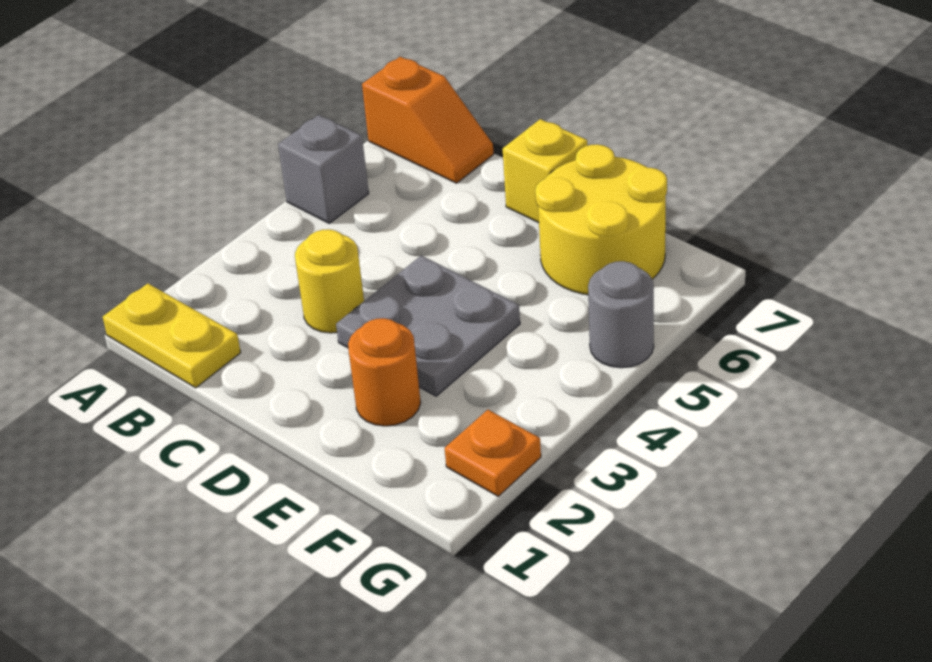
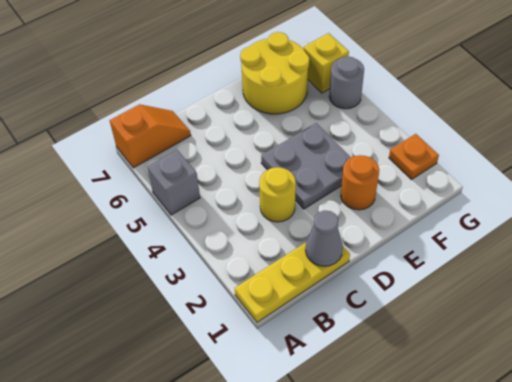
yellow plate A1:B1 level 1 -> yellow plate A1:C1 level 1
none -> grey cone C1 level 2
yellow brick D7 level 1 -> yellow brick G6 level 1

